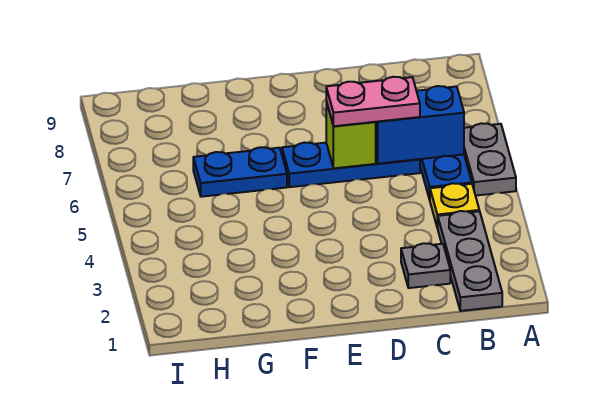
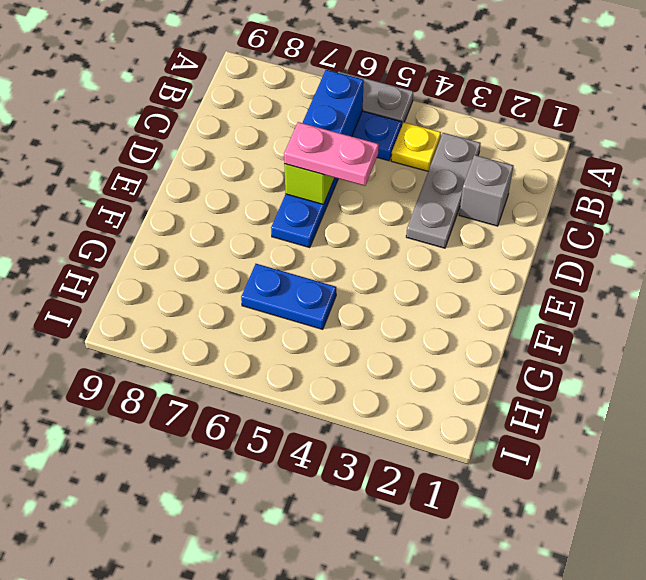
grey plate B1:B3 level 1 -> grey plate B3:D3 level 1
grey plate C2 level 1 -> grey brick C2 level 1
pink plate C6:D6 level 3 -> pink plate D5:D6 level 3
blue plate F6:G6 level 1 -> blue plate G5:G6 level 1

